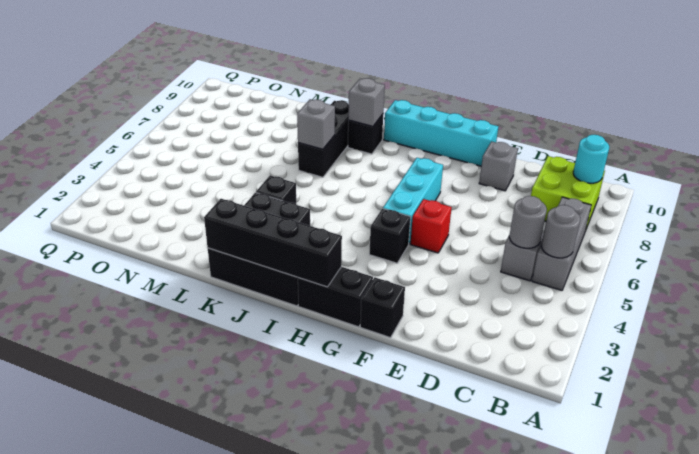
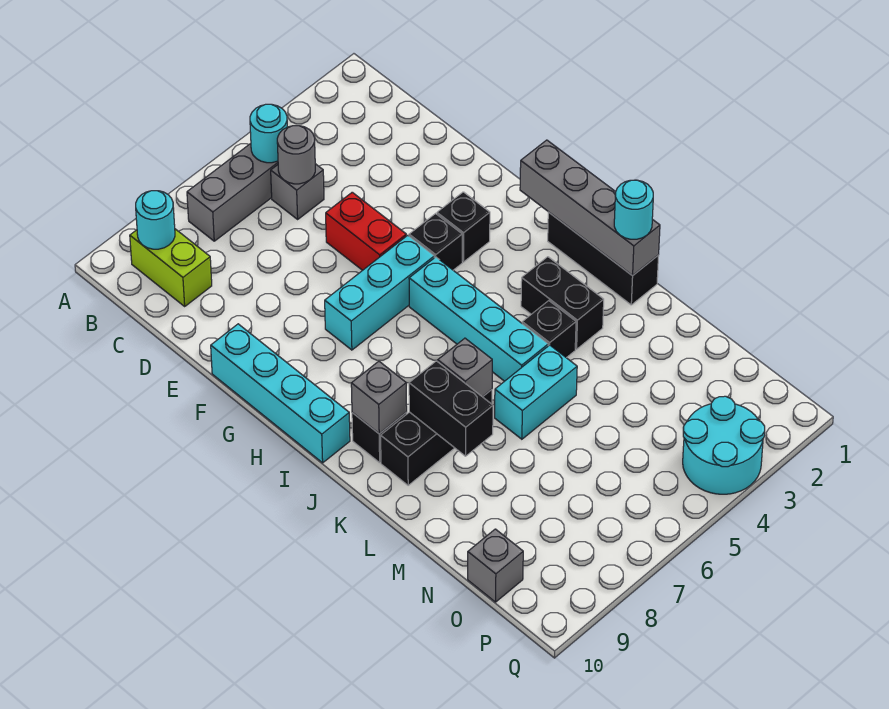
grey round brick B5 level 2 -> cyan round brick B5 level 2
lime brick B8:C9 level 1 -> lime brick B9:C9 level 1
grey brick E9 level 1 -> grey brick O10 level 1
black brick F1 level 1 -> black brick G3 level 1
red brick F5 level 1 -> red brick E5:F5 level 1
black brick G1:H1 level 1 -> black brick K8:L8 level 2
black brick H1:K1 level 2 -> grey brick H1:K1 level 2
none -> cyan brick H5:K5 level 1
none -> cyan round brick K1 level 3
none -> cyan brick L5:L6 level 1
none -> cyan round brick P3:Q4 level 1

